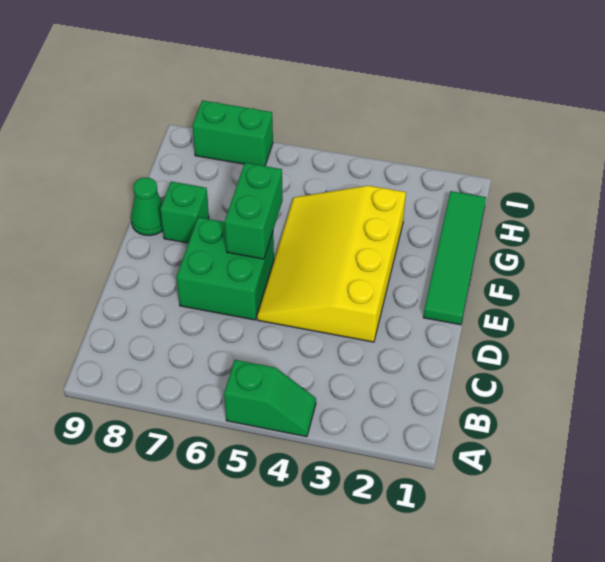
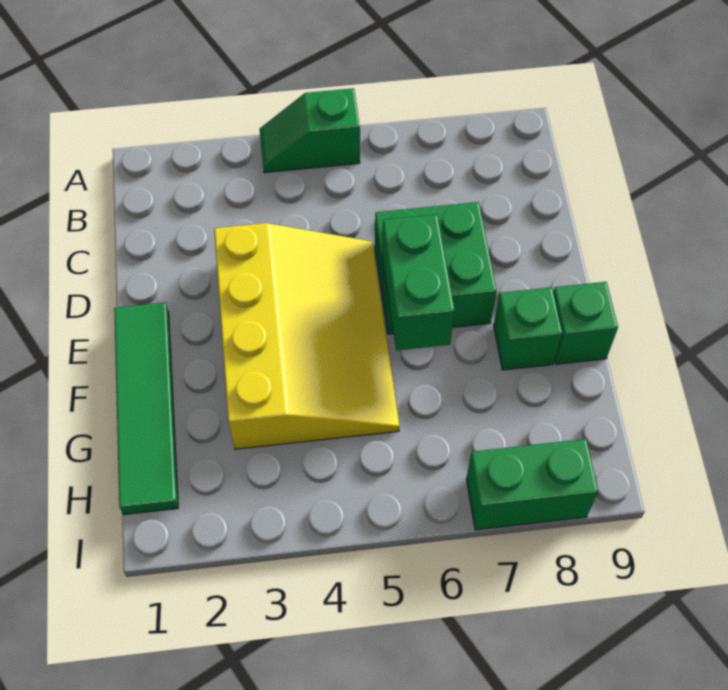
green cone F9 level 1 -> green brick F9 level 1

